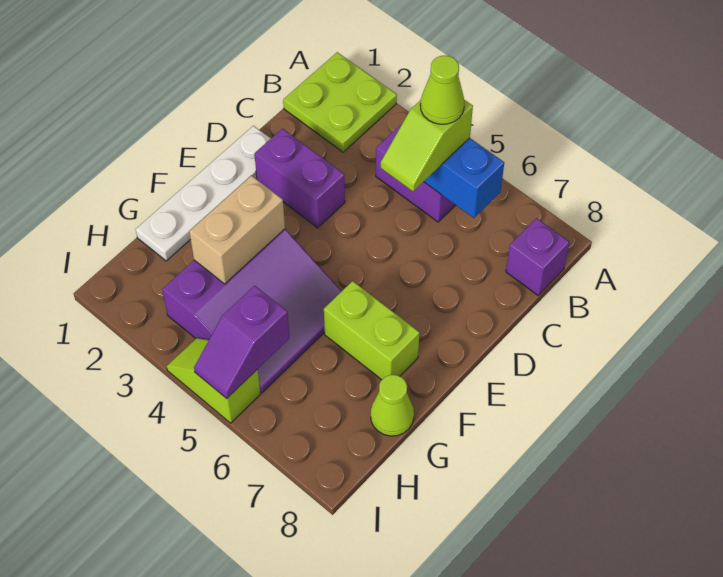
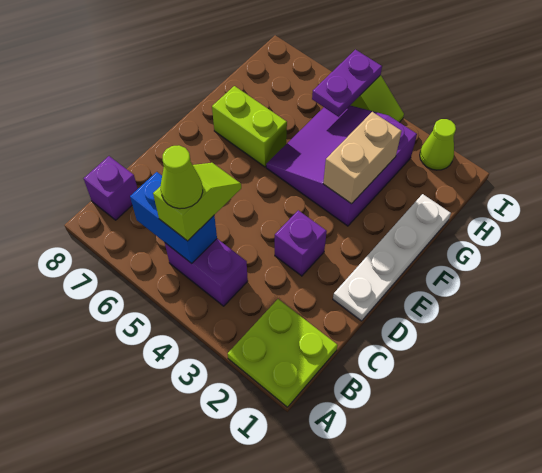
purple brick D2:D3 level 1 -> purple brick D3 level 1
lime cone G8 level 1 -> lime cone I2 level 1
purple slope H5:I5 level 2 top H -> purple plate H5:I5 level 2

